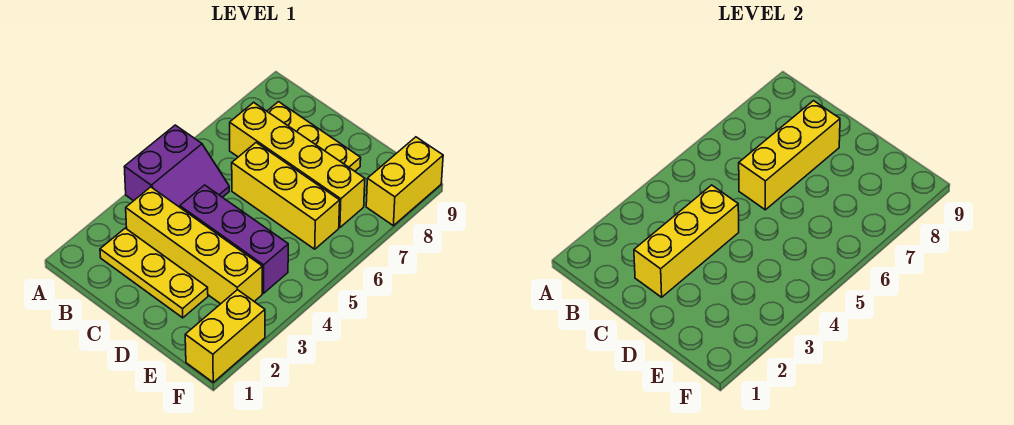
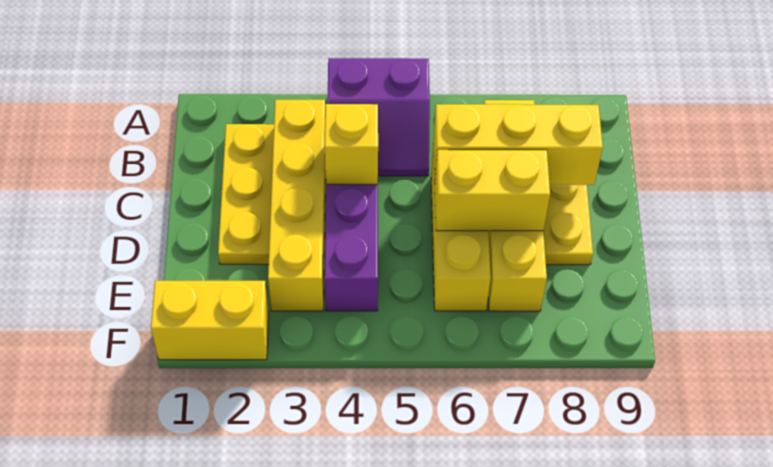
yellow brick C2:C4 level 2 -> yellow brick C4 level 2
yellow brick F8:F9 level 1 -> yellow brick D6:D7 level 2

